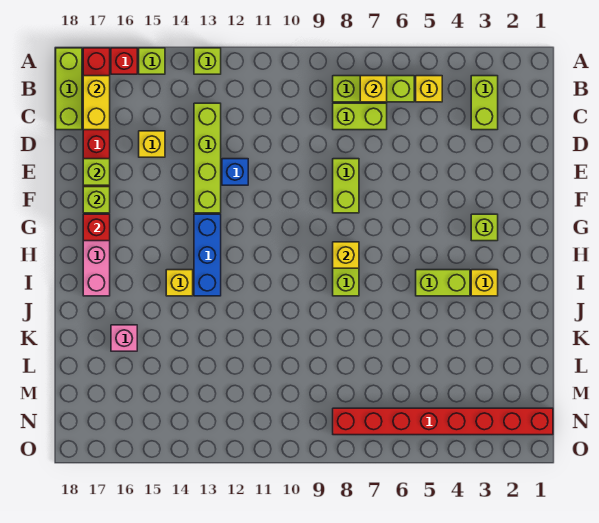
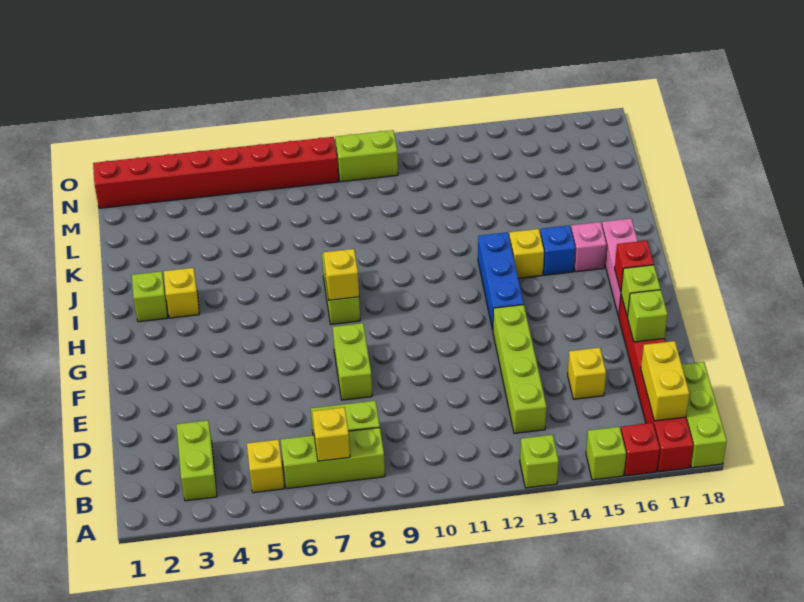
blue brick E12 level 1 -> blue brick I15 level 1
lime brick G3 level 1 -> lime brick I2 level 1
lime brick I4:I5 level 1 -> lime brick N9:N10 level 1
pink brick K16 level 1 -> pink brick I16 level 1

